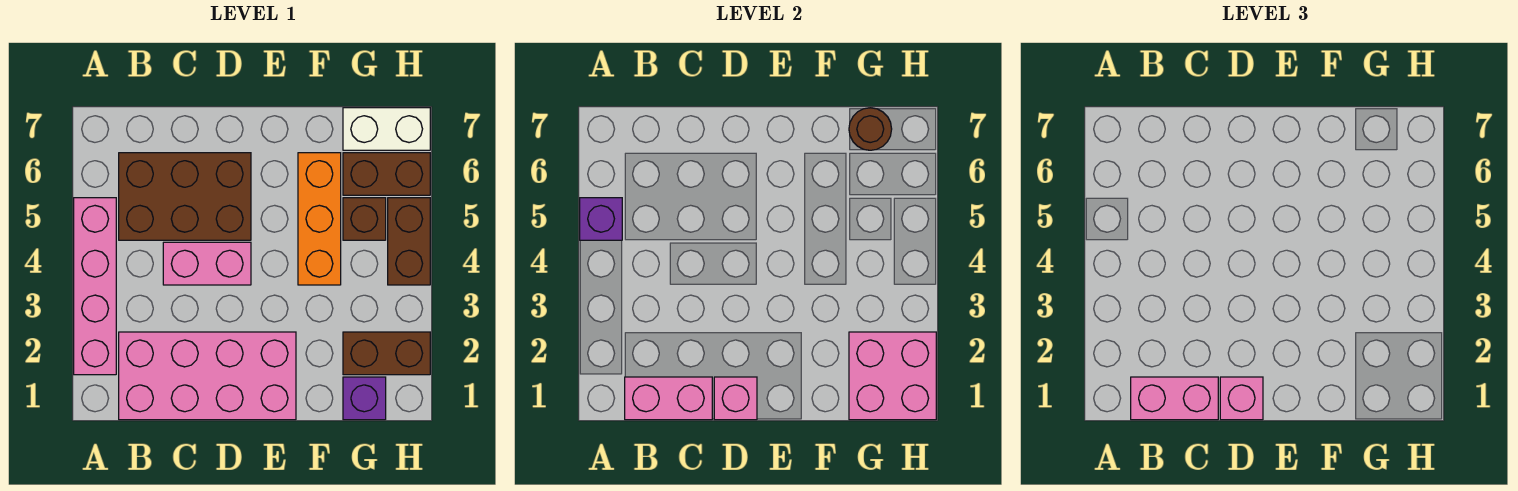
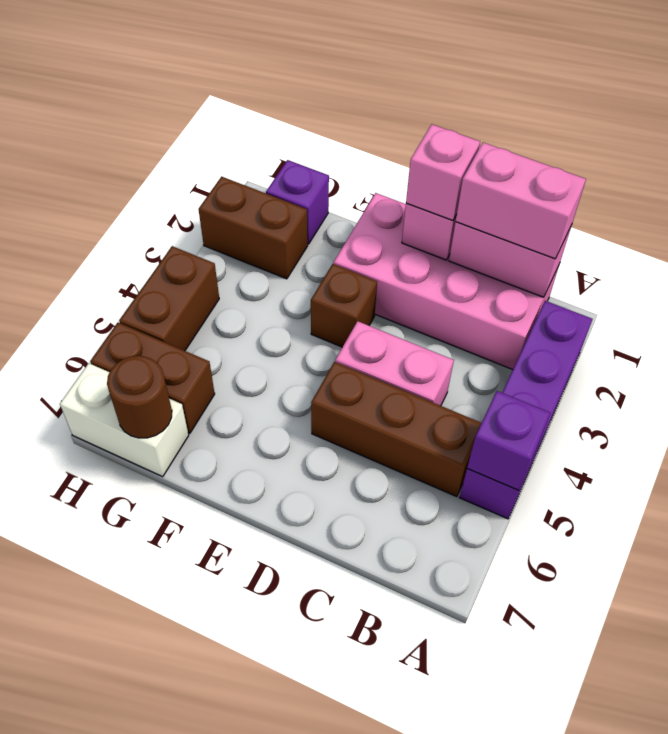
pink brick A2:A5 level 1 -> purple brick A2:A5 level 1
brown brick B5:D6 level 1 -> brown brick B5:D5 level 1
orange brick F4:F6 level 1 -> none
pink brick G1:H2 level 2 -> none
brown brick G5 level 1 -> brown brick E3 level 1

